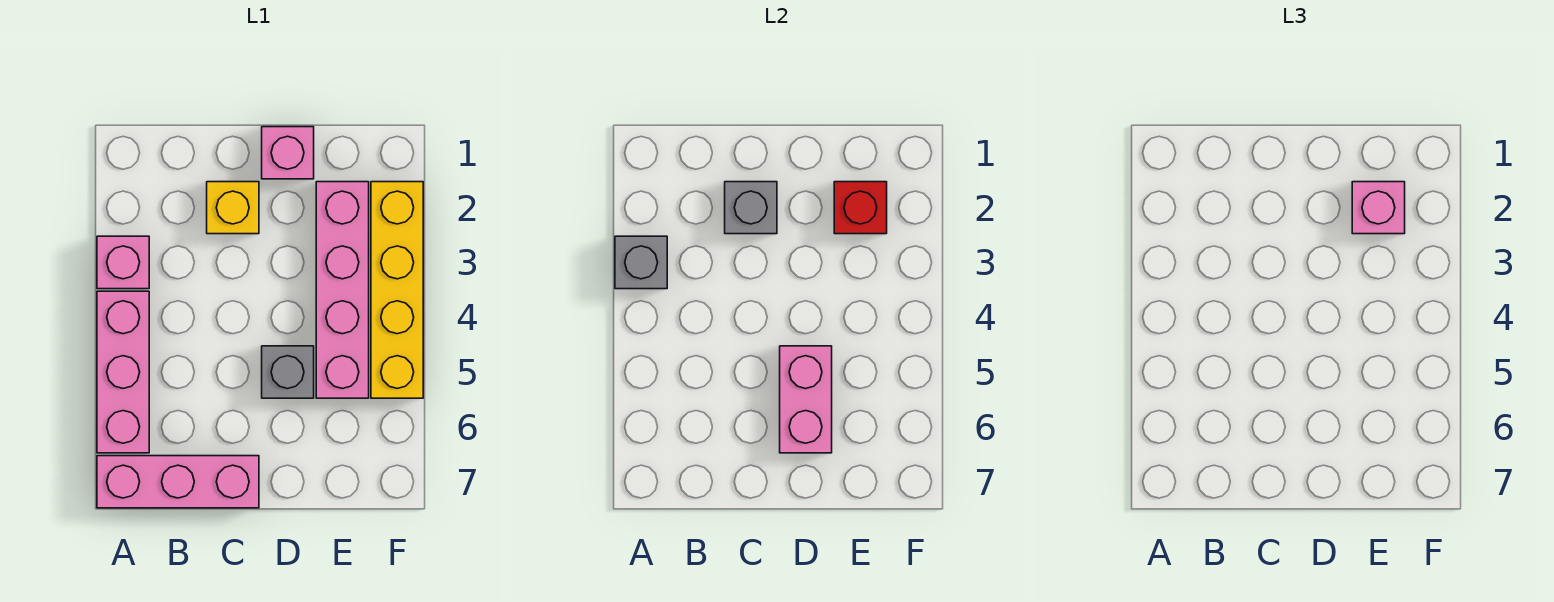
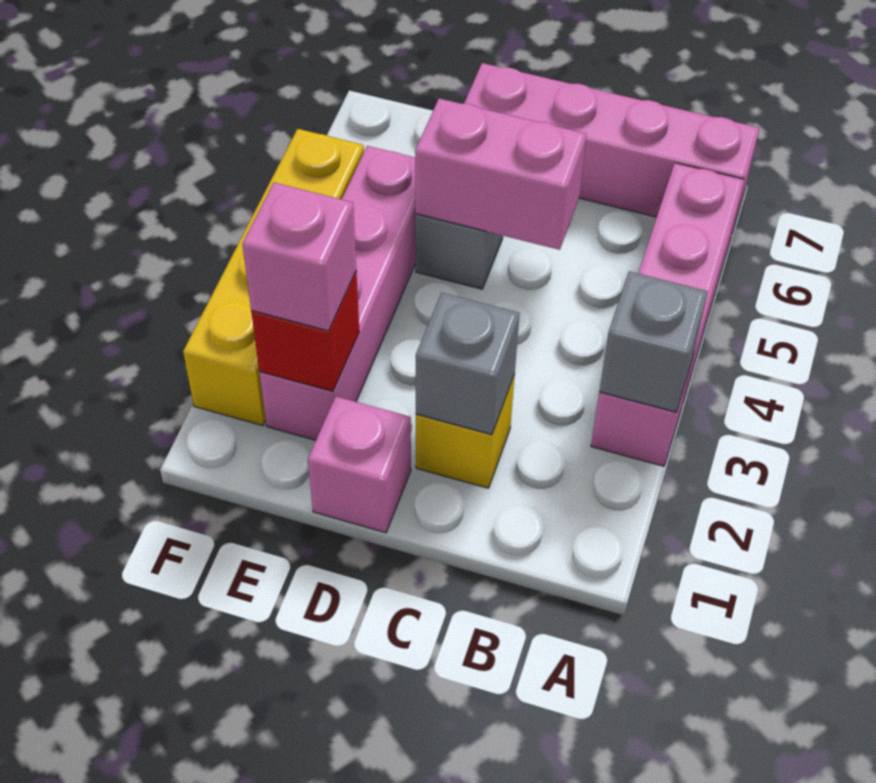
pink brick A7:C7 level 1 -> pink brick A7:D7 level 1
pink brick D5:D6 level 2 -> pink brick C5:D5 level 2

